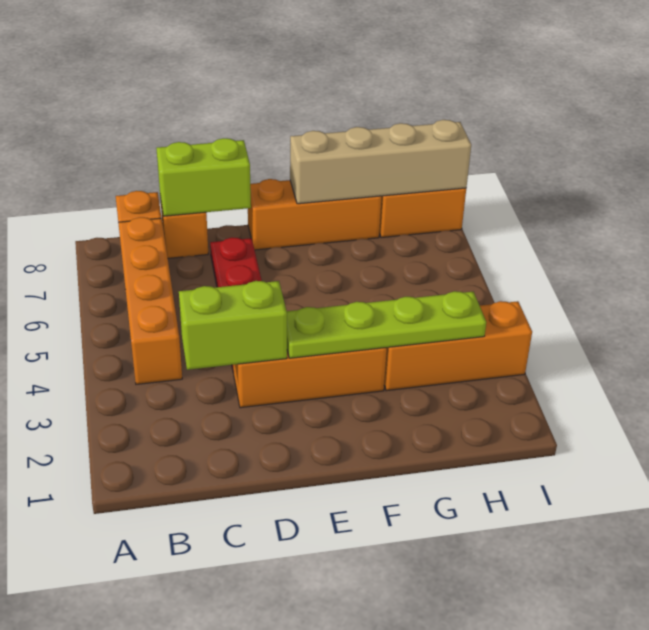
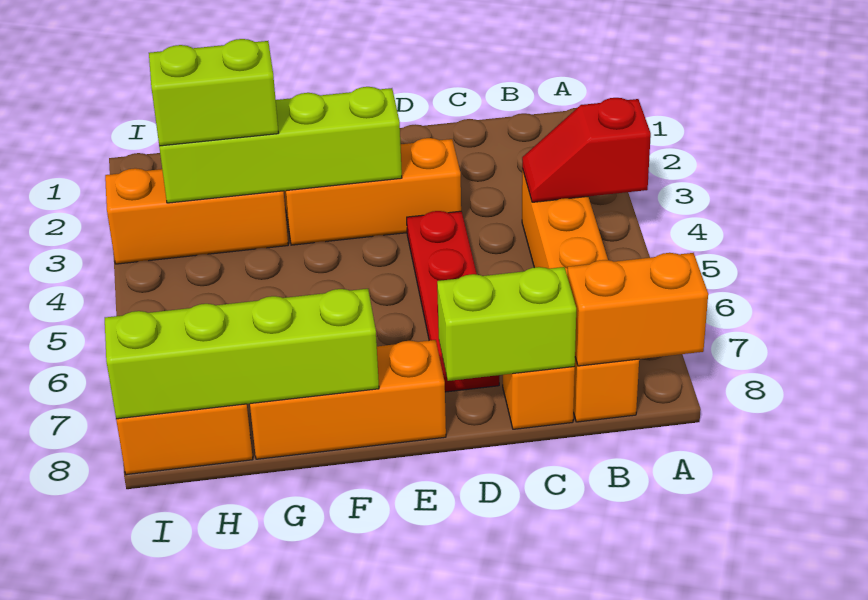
none -> red slope A4:B4 level 2 top A
none -> orange brick A8:B8 level 2
lime brick C3:D3 level 2 -> lime brick G3:H3 level 3
lime plate E3:H3 level 2 -> lime brick E3:H3 level 2
tan brick F8:I8 level 2 -> lime brick F8:I8 level 2

